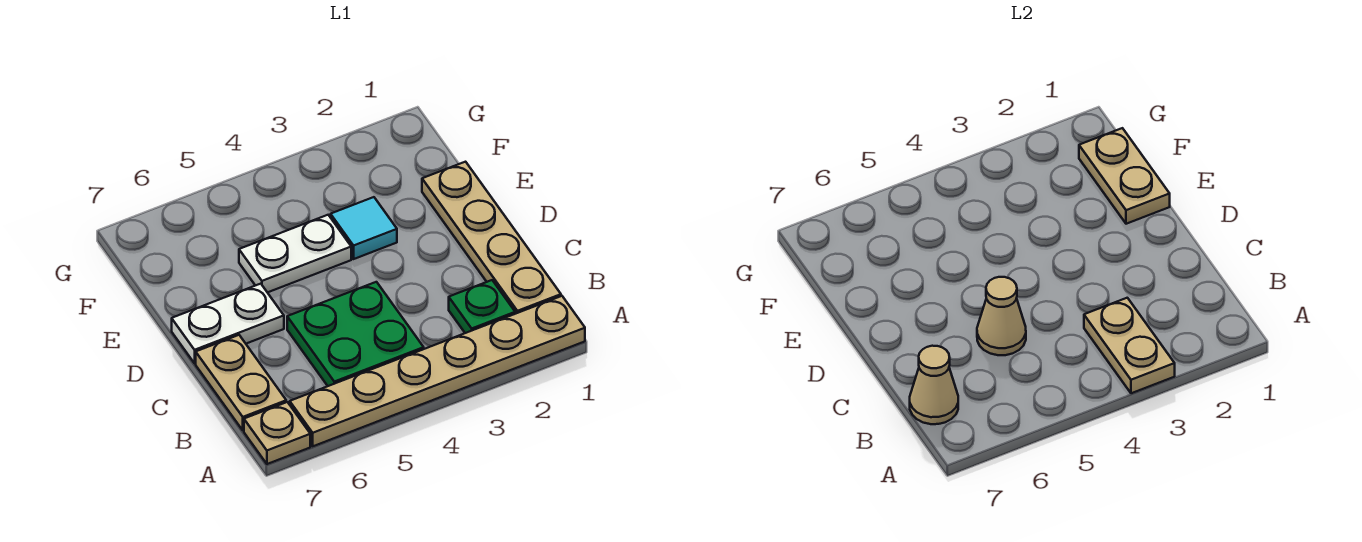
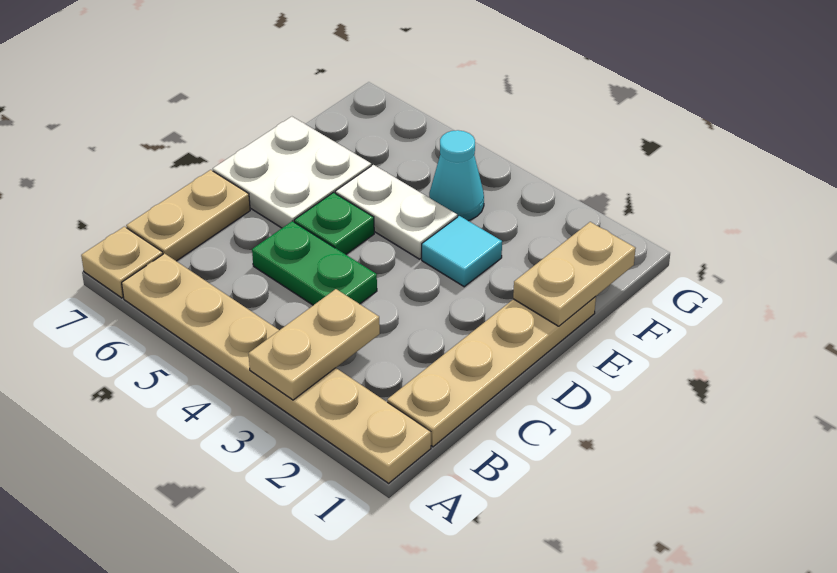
green plate B2 level 1 -> green plate D5 level 1
green plate B4:C5 level 1 -> green plate C4:C5 level 1
tan cone B7 level 2 -> none
tan cone C5 level 2 -> none
white plate D6:D7 level 1 -> white plate D6:E7 level 1
none -> cyan cone F4 level 1

